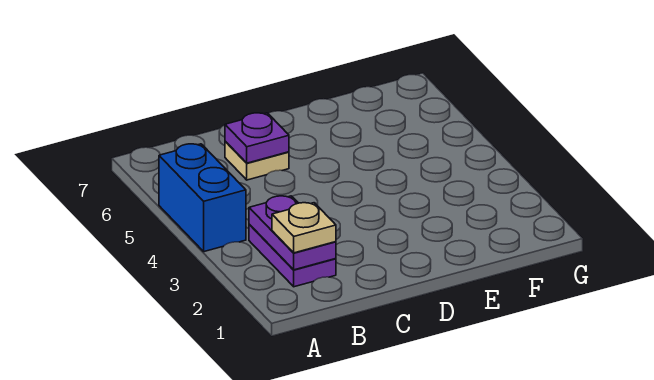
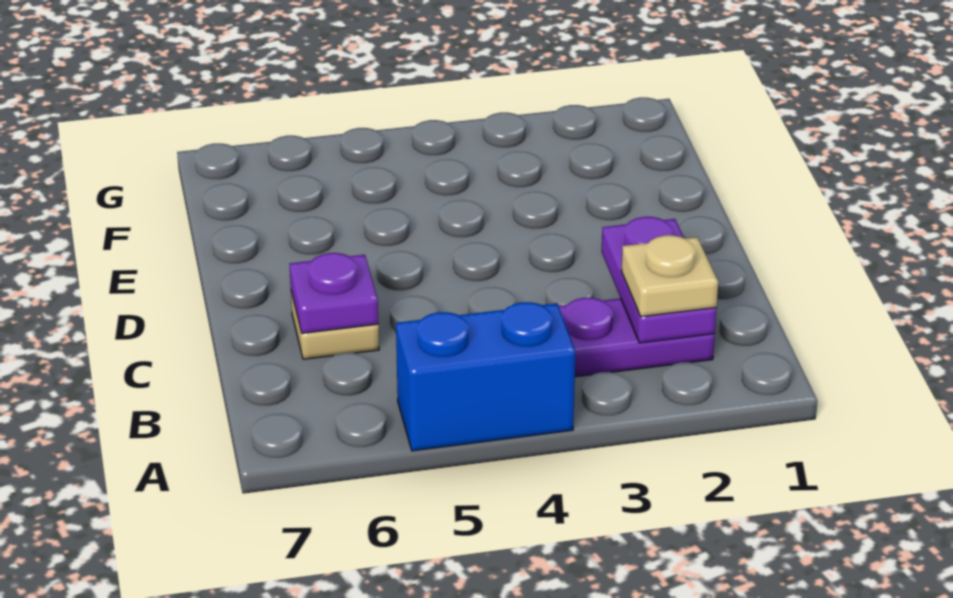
purple plate B2:B3 level 2 -> purple plate B2:C2 level 2

